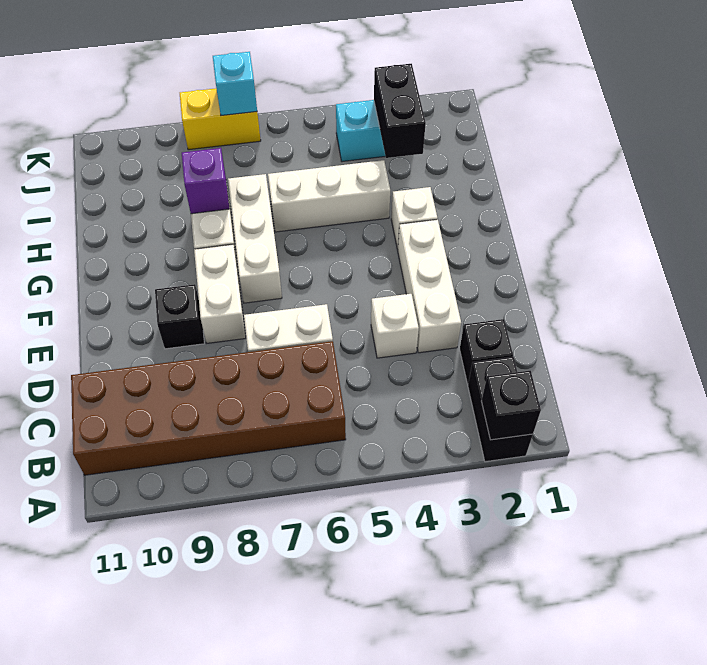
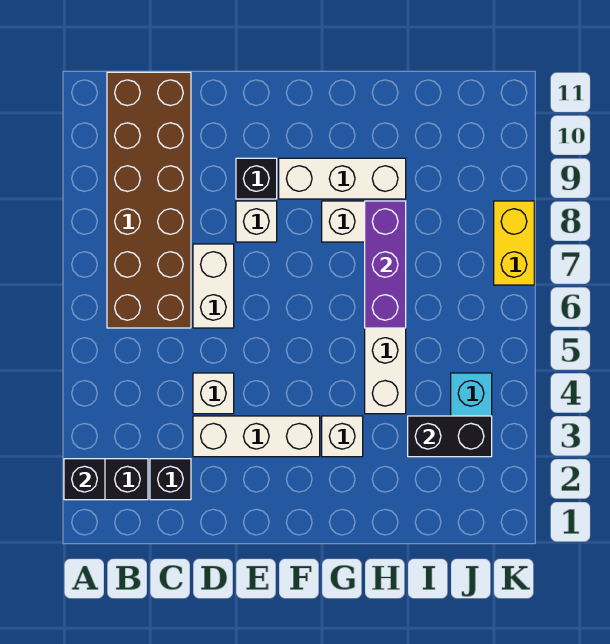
white brick E8:F8 level 1 -> white brick E8 level 1
white brick F7:H7 level 1 -> white brick F9:H9 level 1
purple brick H8 level 2 -> purple brick H6:H8 level 2
cyan brick K7 level 2 -> none

